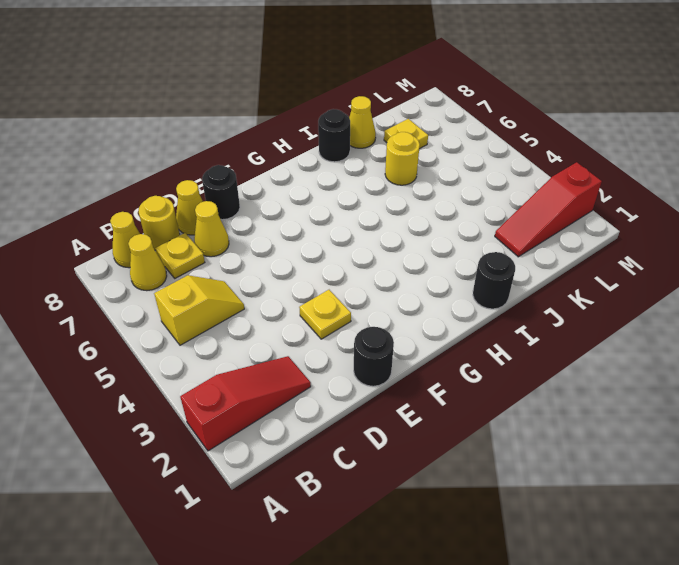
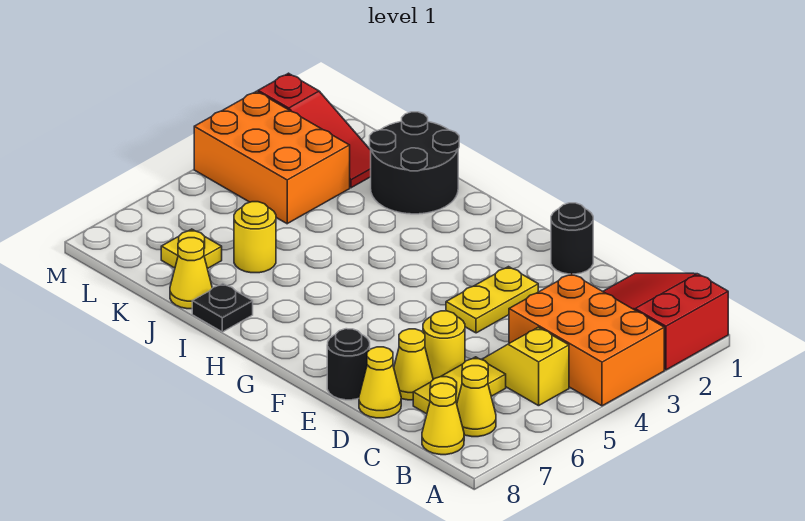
red slope A2:C2 level 1 top A -> red slope A1:C2 level 1 top A
none -> orange brick A3:C4 level 1
yellow plate C7 level 1 -> yellow plate C6:C7 level 1
yellow round brick C8 level 1 -> yellow round brick D6 level 1
yellow plate E3 level 1 -> yellow plate E3:E4 level 1
black round brick I1 level 1 -> black round brick I1:J2 level 1
black round brick I8 level 1 -> black plate I8 level 1
none -> orange brick K3:M4 level 1

